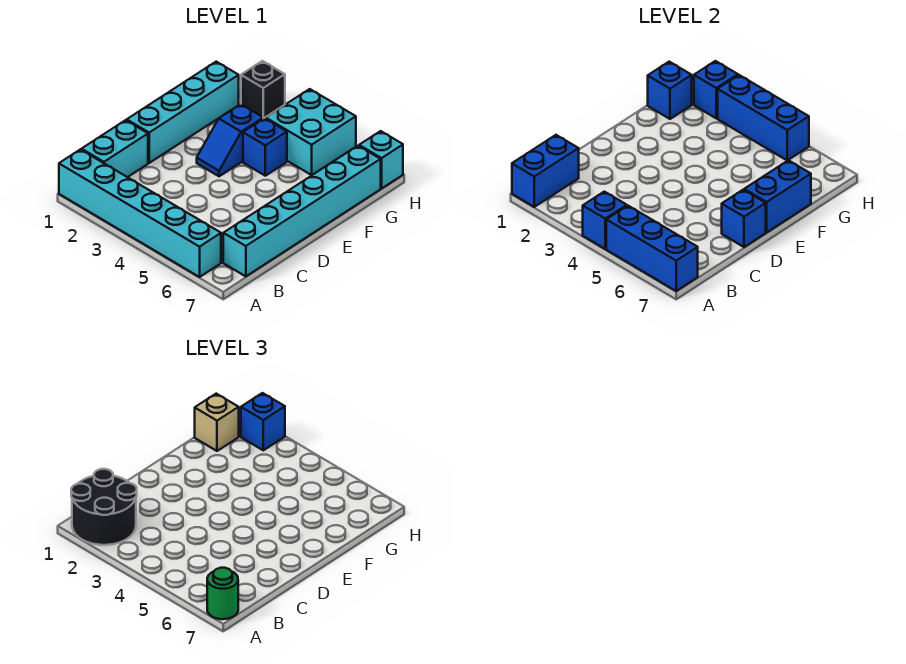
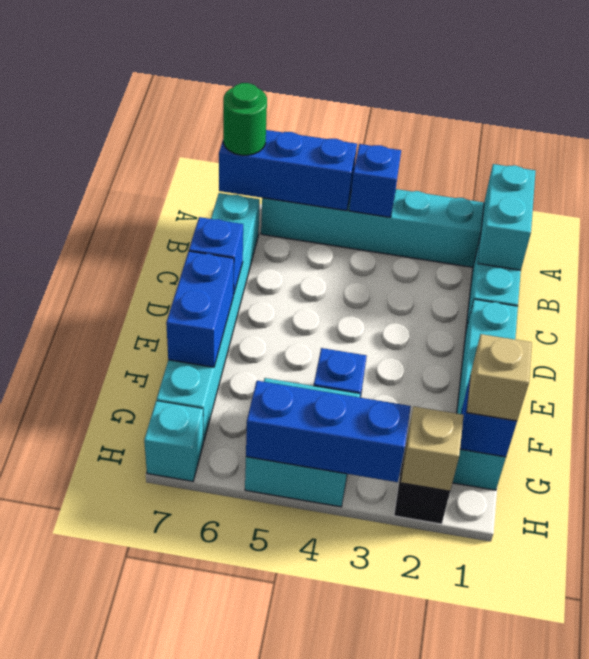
blue brick A1:B1 level 2 -> cyan brick A1:B1 level 2
black round brick A1:B2 level 3 -> none
blue slope E3:F3 level 1 top F -> none
blue brick H2 level 2 -> tan brick H2 level 2
blue brick H2 level 3 -> none

